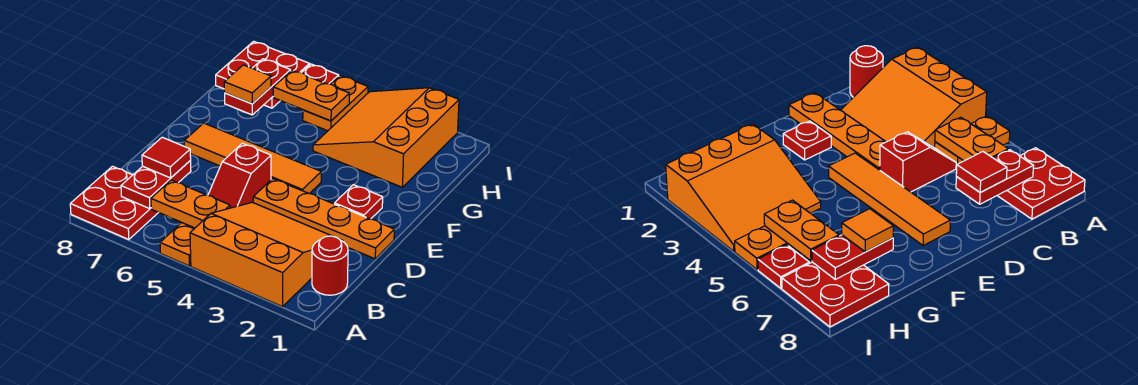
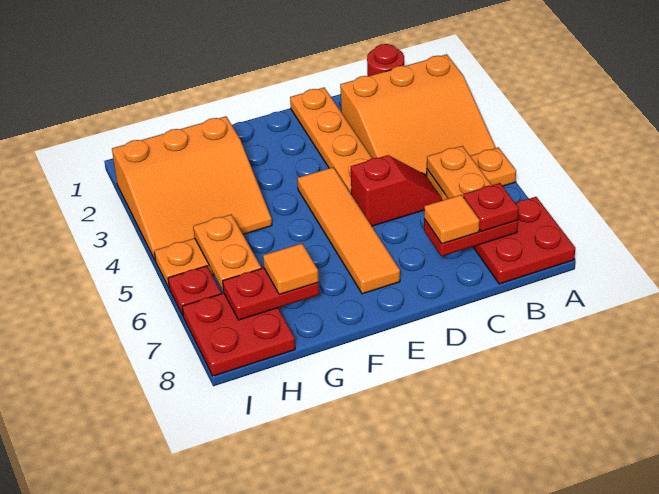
orange slope A2:C4 level 1 top A -> orange slope A2:C4 level 1 top 2
red tile C7 level 3 -> orange tile C7 level 3
red plate E2 level 1 -> red plate B7 level 3

